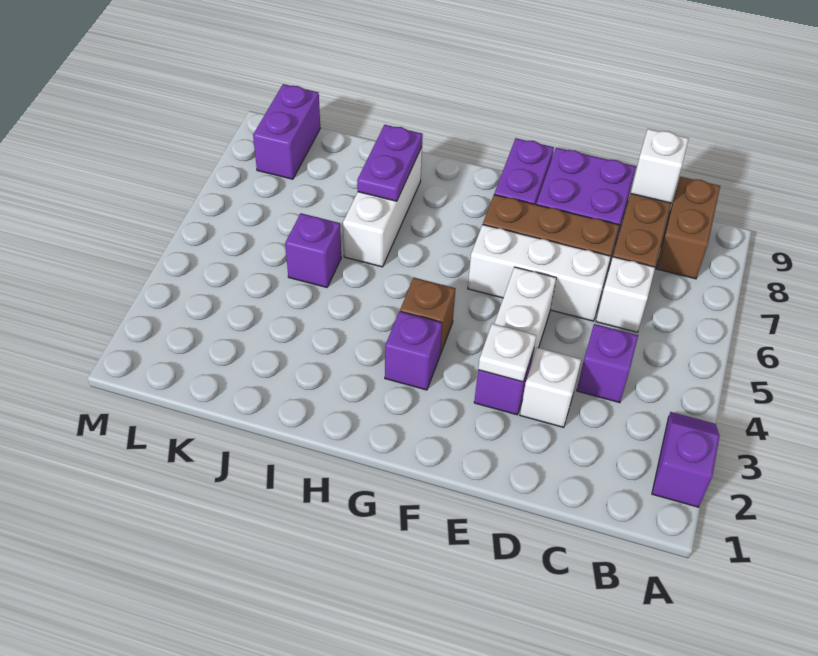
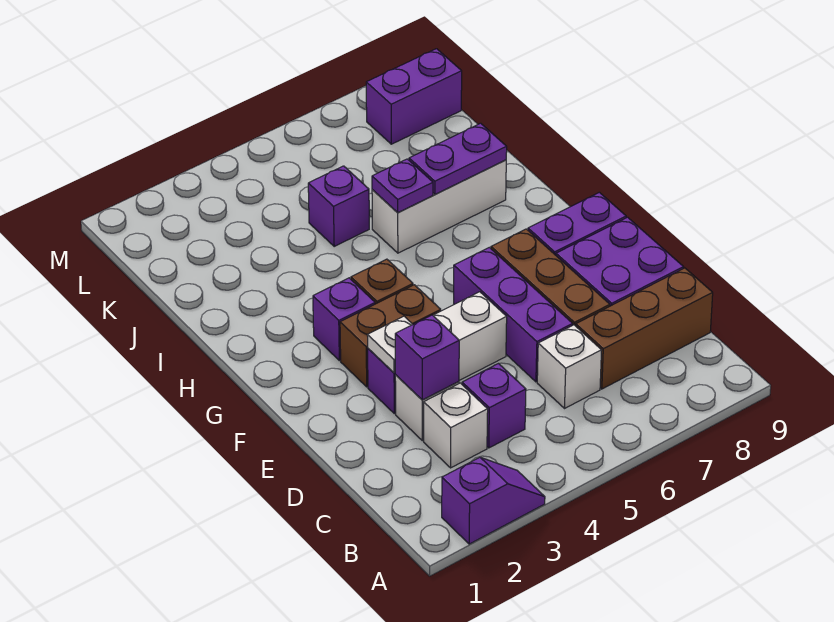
brown brick B8:B9 level 1 -> brown brick F3:F4 level 1
white brick C9 level 2 -> white brick C3 level 1
none -> purple brick D3 level 2
white brick D6:F6 level 1 -> purple brick D6:F6 level 1
none -> purple plate I6 level 2

